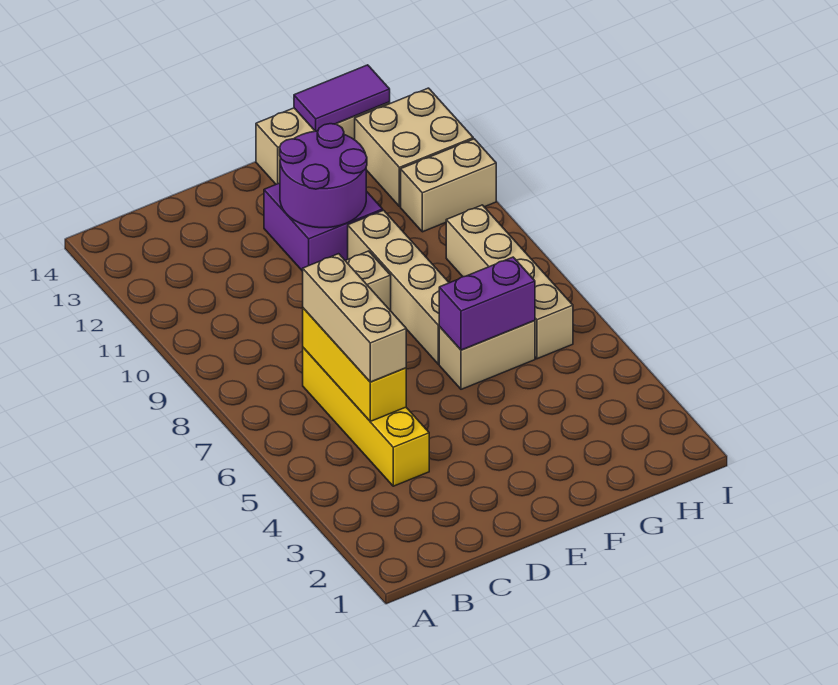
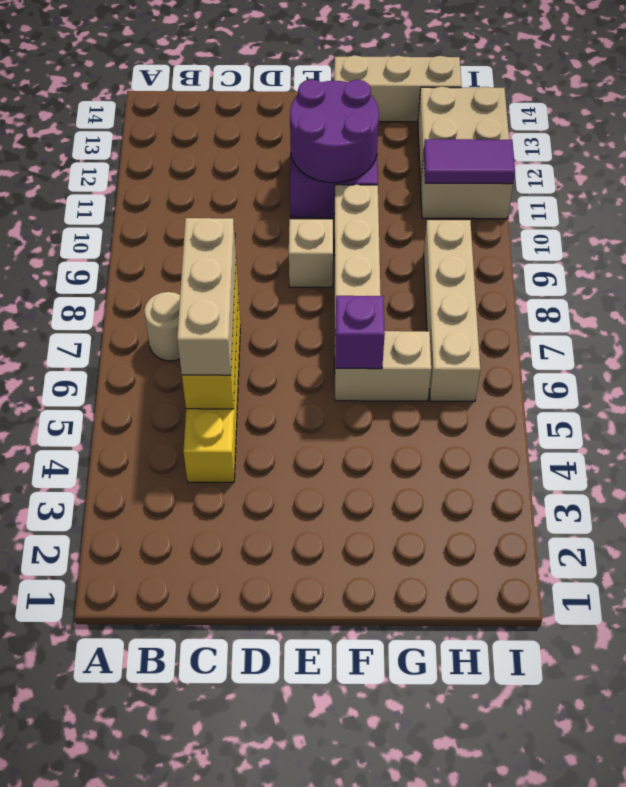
none -> tan round brick B7 level 1
purple brick F6:G6 level 2 -> purple brick F6 level 2
purple tile G14:H14 level 2 -> purple tile H11:I11 level 2

